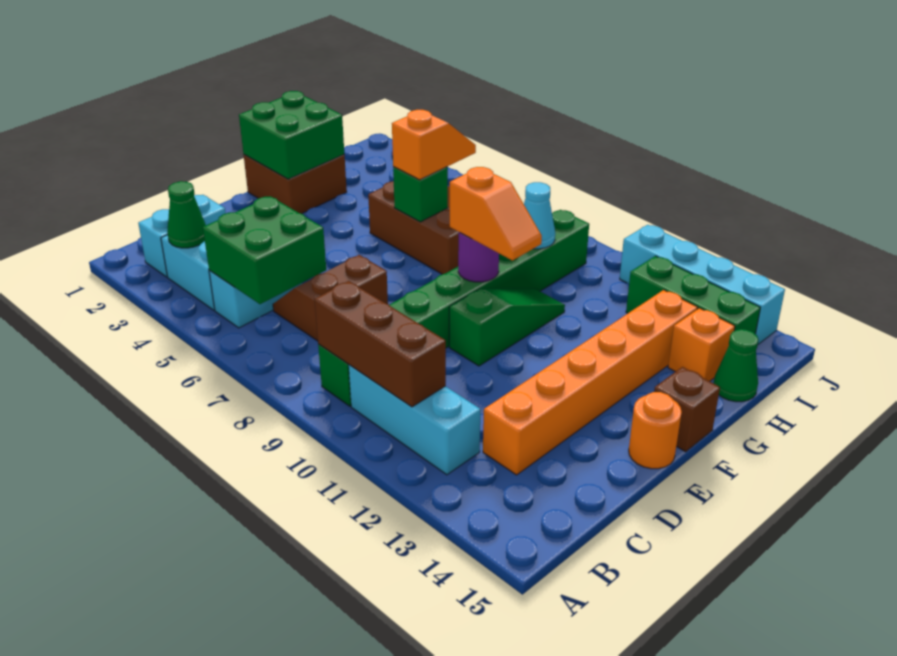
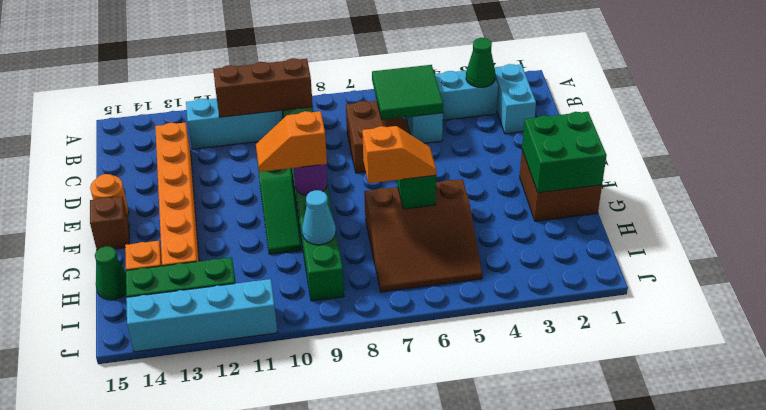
green brick B5:C6 level 2 -> green tile B5:C6 level 2
orange slope G6:H6 level 3 top G -> orange slope G6:G7 level 3 top 7

